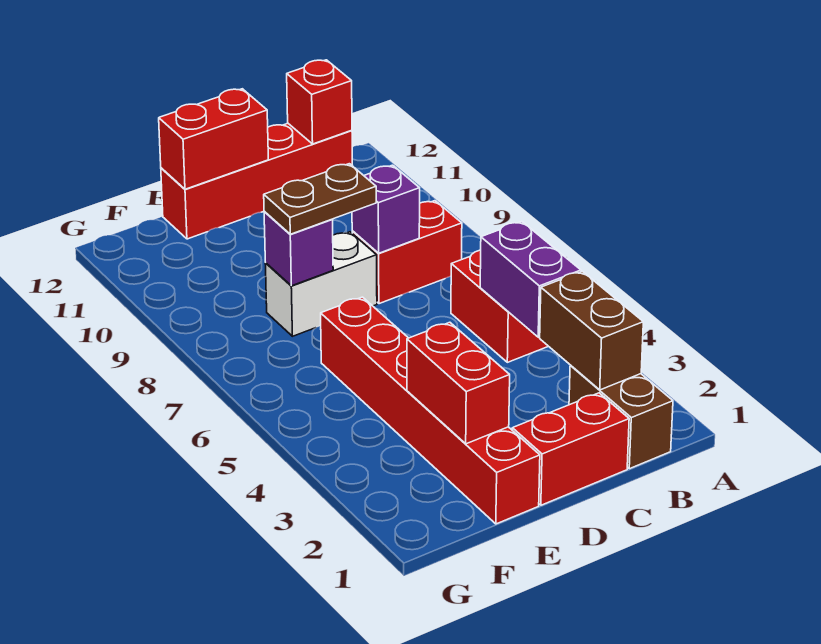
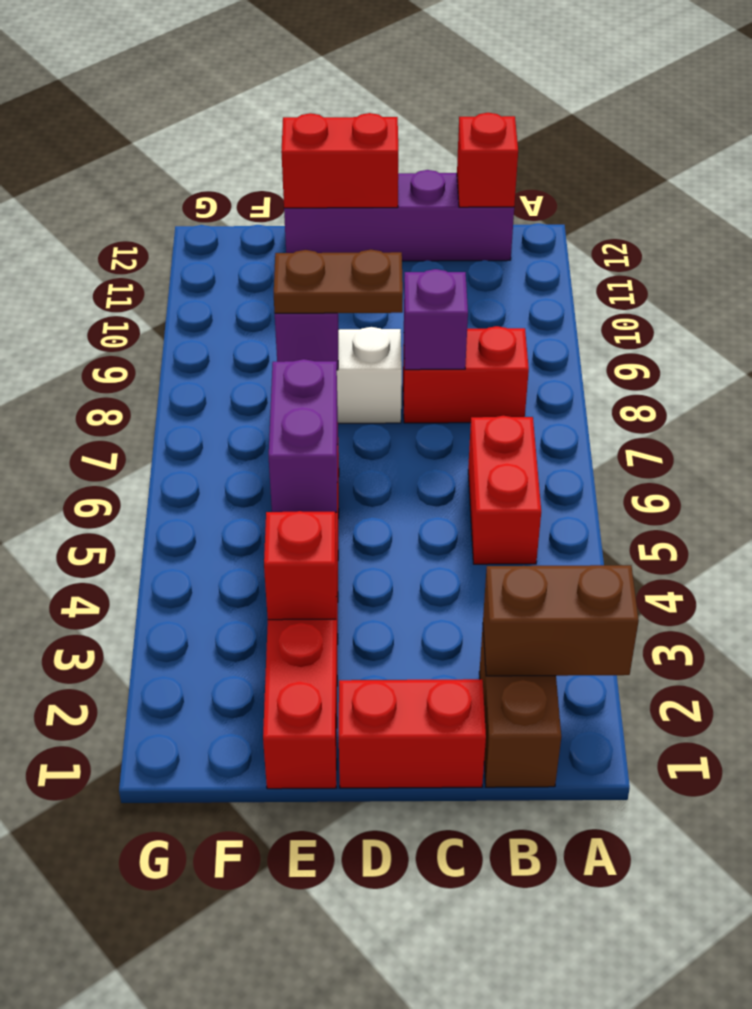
brown brick B2:B3 level 2 -> brown brick A2:B2 level 2
purple brick B4:B5 level 2 -> purple brick E5:E6 level 2
red brick B12:E12 level 1 -> purple brick B12:E12 level 1
red brick E2:E3 level 2 -> red brick E3 level 2

